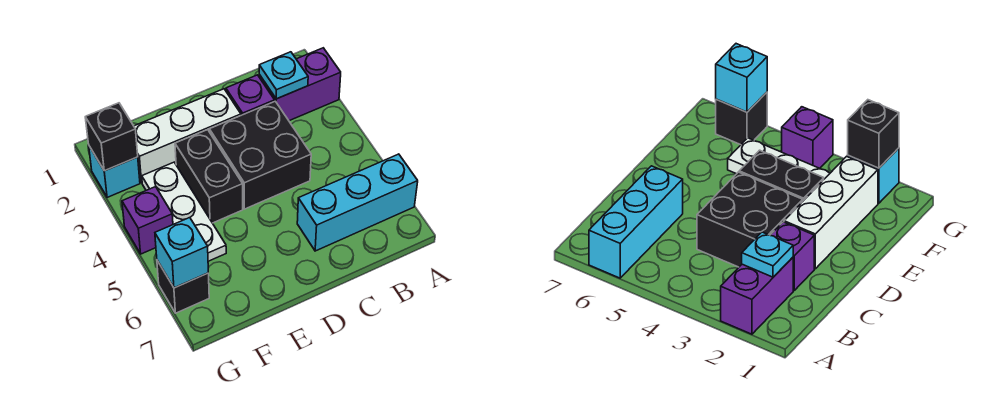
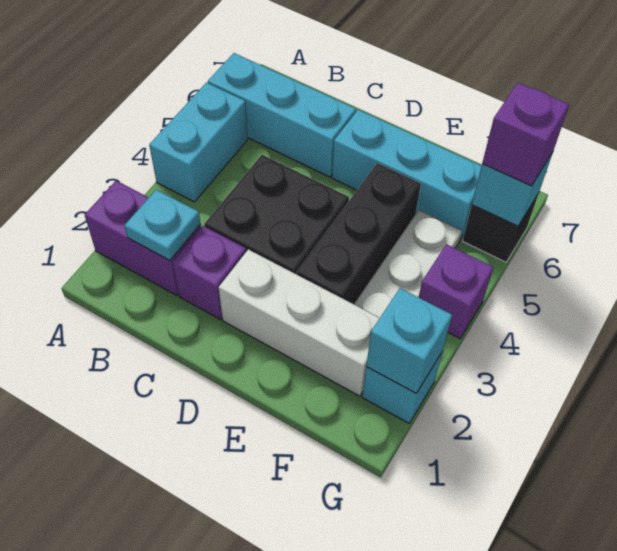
none -> cyan brick A4:A5 level 1
none -> cyan brick D6:F6 level 1
black brick E3:E4 level 1 -> black brick E3:E5 level 1
black brick G2 level 2 -> cyan brick G2 level 2
none -> purple brick G6 level 3

